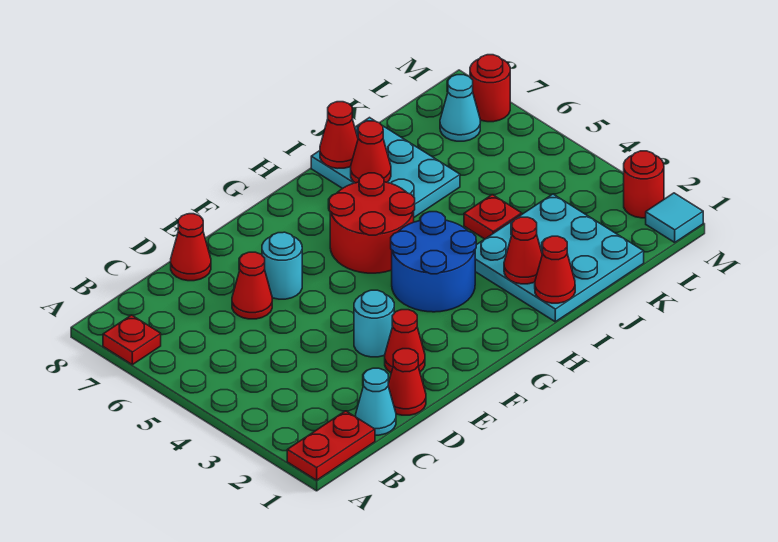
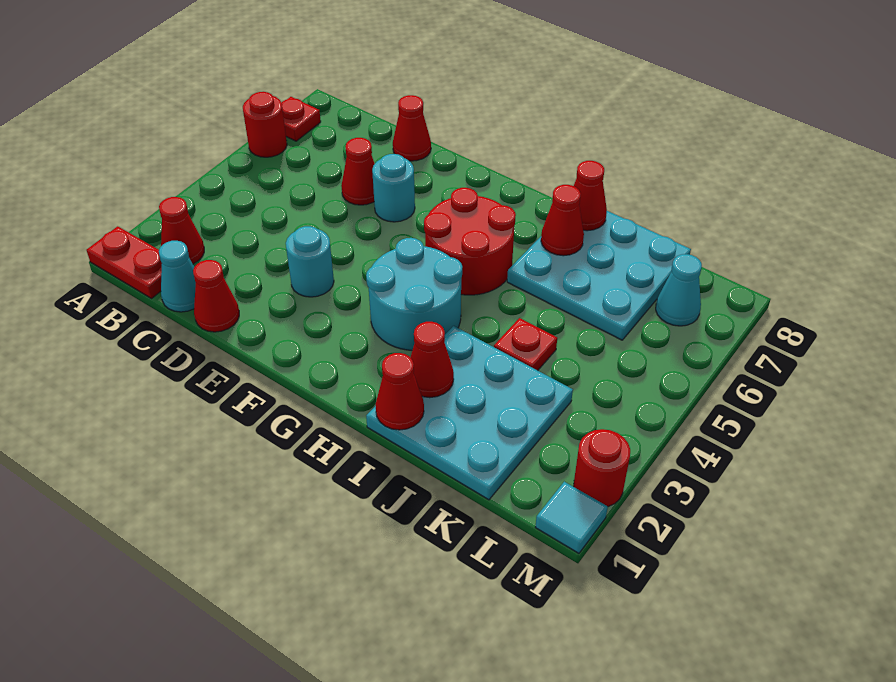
red cone E2 level 1 -> red cone B2 level 1
blue round brick G3:H4 level 1 -> cyan round brick G3:H4 level 1
cyan plate I6:J8 level 1 -> cyan plate I6:K8 level 1
red round brick M7 level 1 -> red round brick A6 level 1

